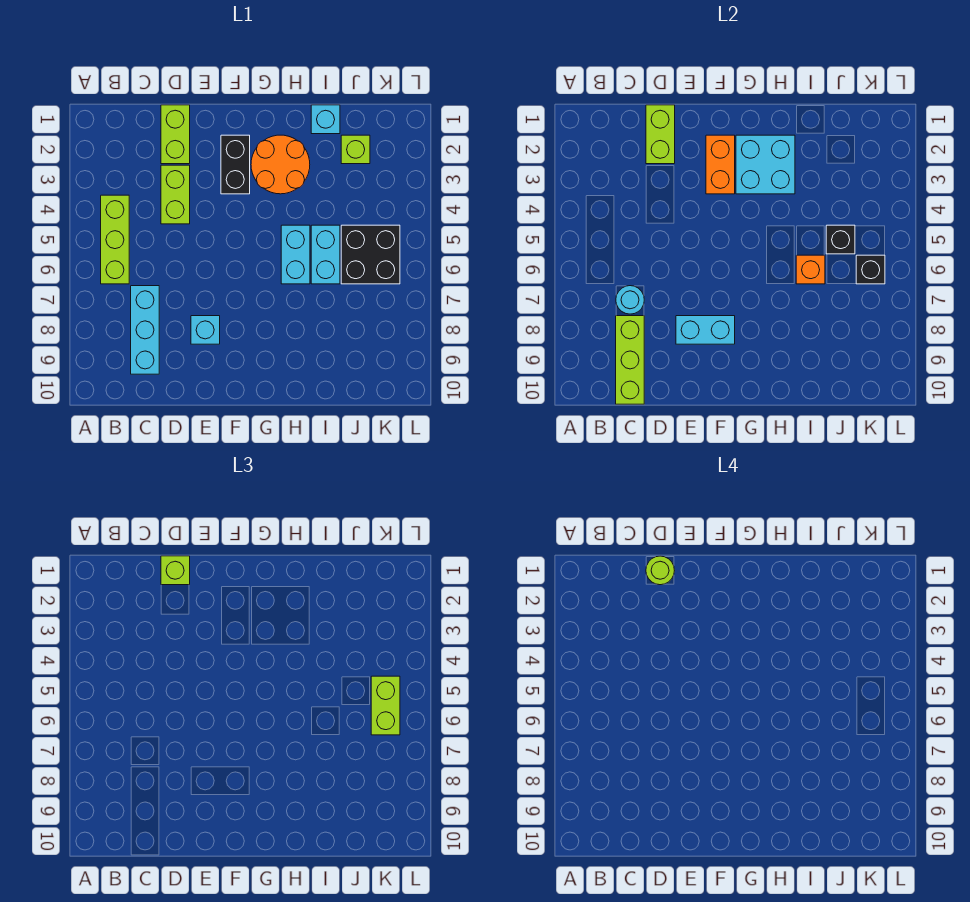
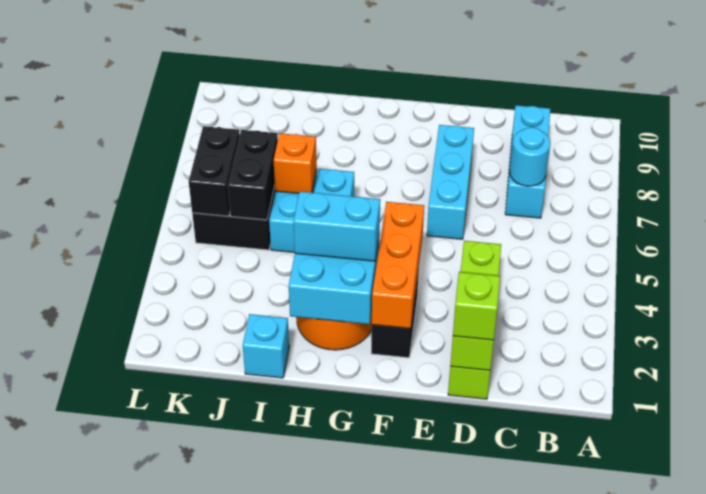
lime brick B4:B6 level 1 -> none
lime brick C8:C10 level 2 -> none
lime round brick D1 level 4 -> none
cyan brick E8 level 1 -> cyan brick E6:E8 level 1
cyan brick E8:F8 level 2 -> cyan brick G3:H3 level 3
orange brick F2:F3 level 2 -> orange brick F2:F4 level 2
lime brick J2 level 1 -> none
black brick J5 level 2 -> black brick J5:J6 level 2
lime brick K5:K6 level 3 -> none
black brick K6 level 2 -> black brick K5:K6 level 2

